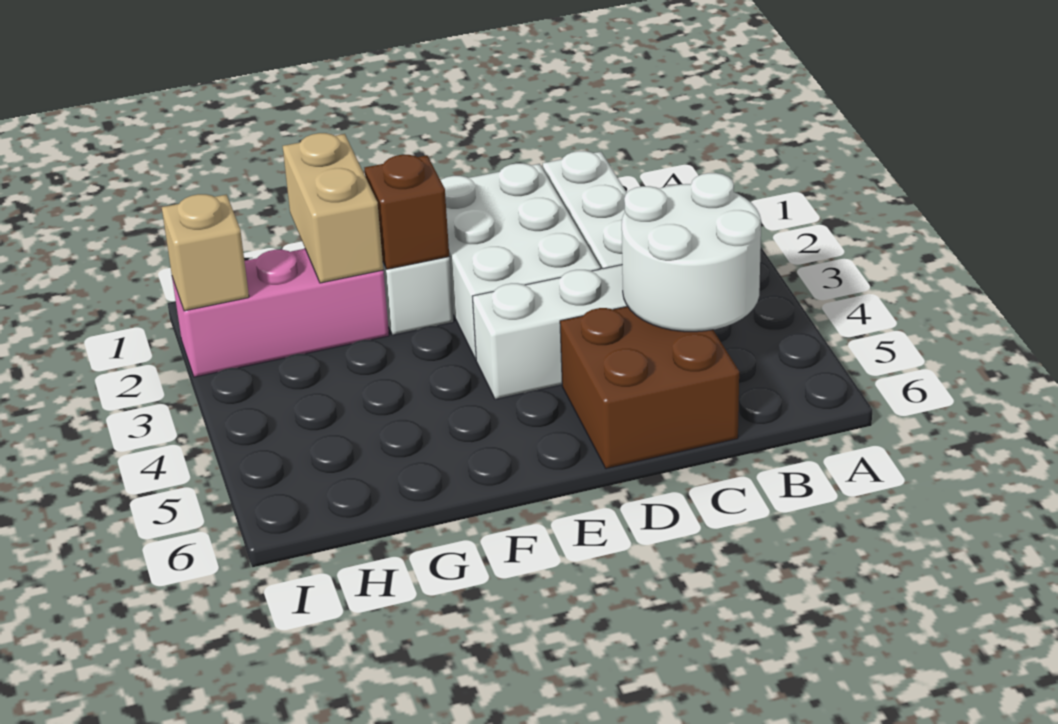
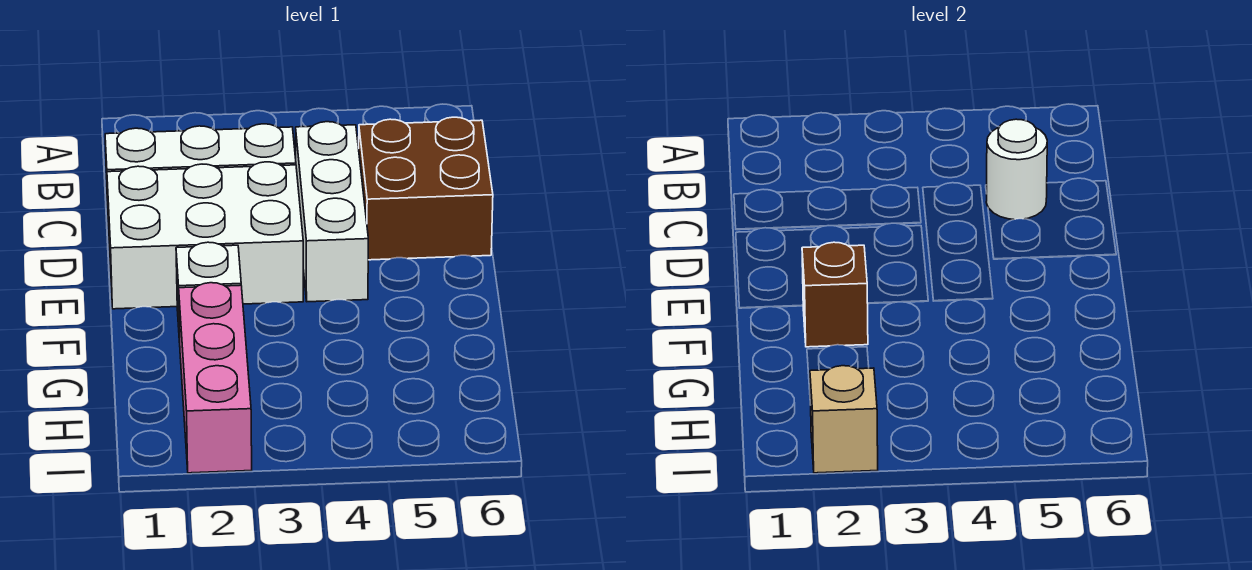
white round brick B4:C5 level 2 -> white round brick C5 level 2
tan brick G1:G2 level 2 -> none

